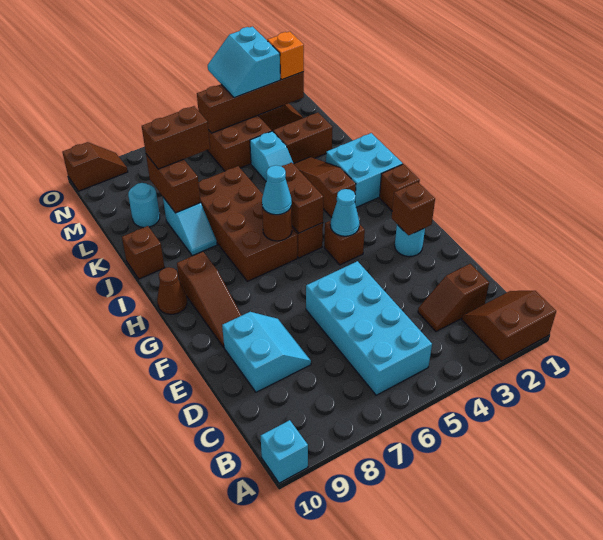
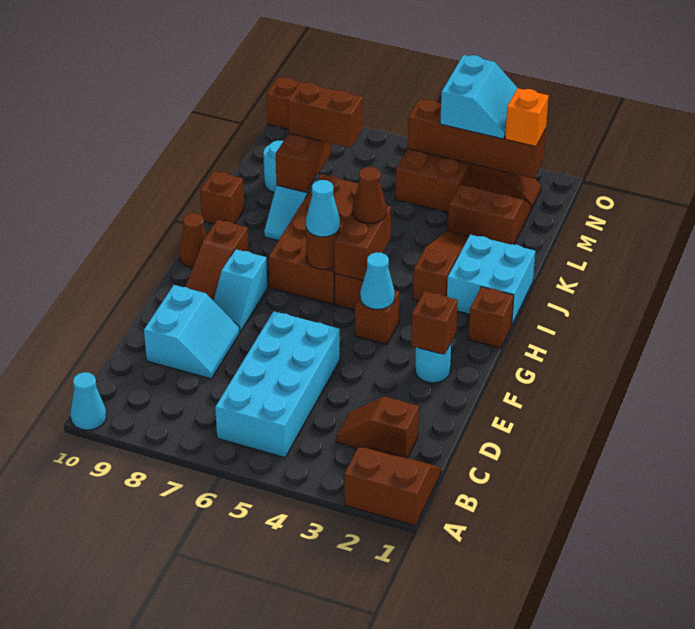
cyan brick A10 level 1 -> cyan cone A10 level 1
none -> brown cone I5 level 3
cyan slope K4:L4 level 1 top L -> cyan slope F8:G8 level 1 top G
cyan slope N3:O4 level 3 top 3 -> cyan slope N3:O4 level 3 top 4

